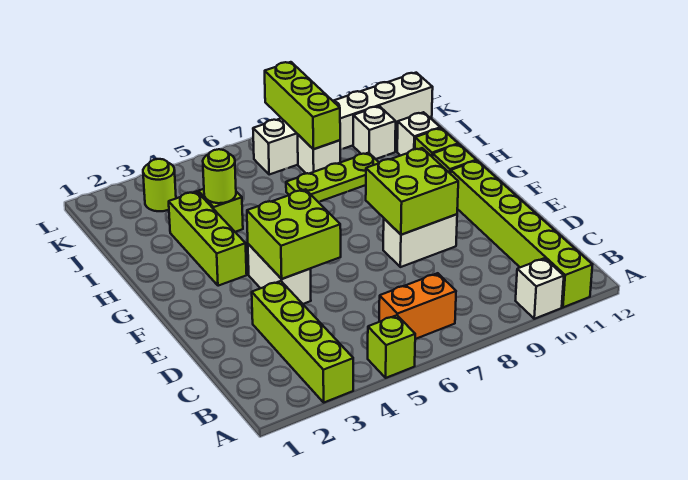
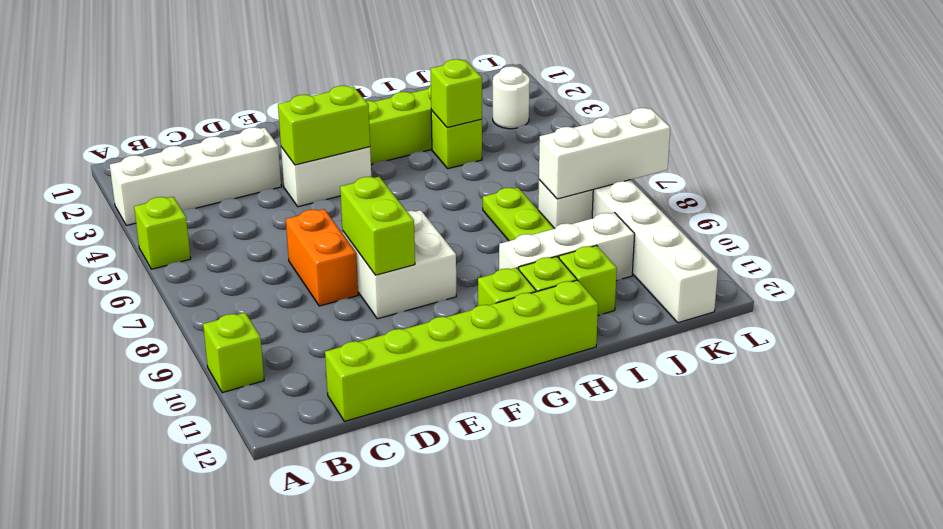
lime brick A3:D3 level 1 -> white brick A3:D3 level 1
white brick A10 level 1 -> lime brick A10 level 1
lime brick A11:F11 level 1 -> lime brick C12:H12 level 1
orange brick B6:B7 level 1 -> orange brick D7:D8 level 1
lime brick E4:F5 level 2 -> lime brick E4:F4 level 2
white brick E8:E9 level 1 -> white brick E8:F9 level 1
lime brick E8:F9 level 2 -> lime brick E8:E9 level 2
lime round brick I4 level 2 -> lime brick I4 level 2
white brick I11 level 1 -> lime brick I11 level 1
lime brick J8:L8 level 2 -> white brick J8:L8 level 2
white brick J10 level 1 -> white brick H10:J10 level 1
lime round brick K3 level 1 -> white round brick K3 level 1

